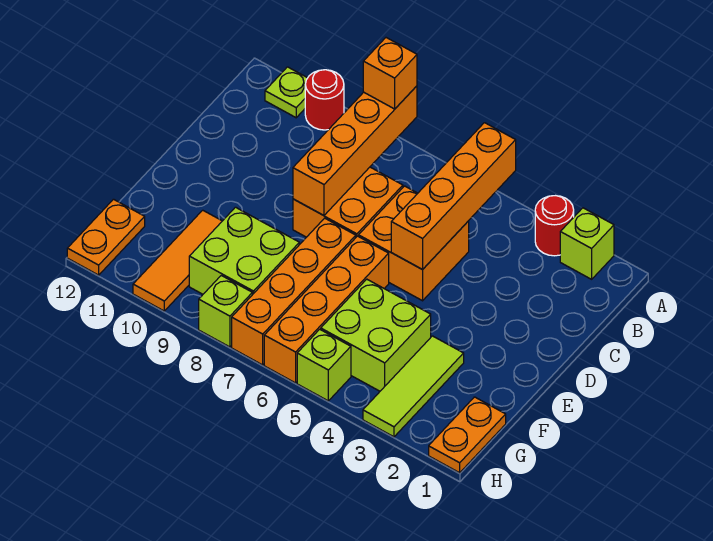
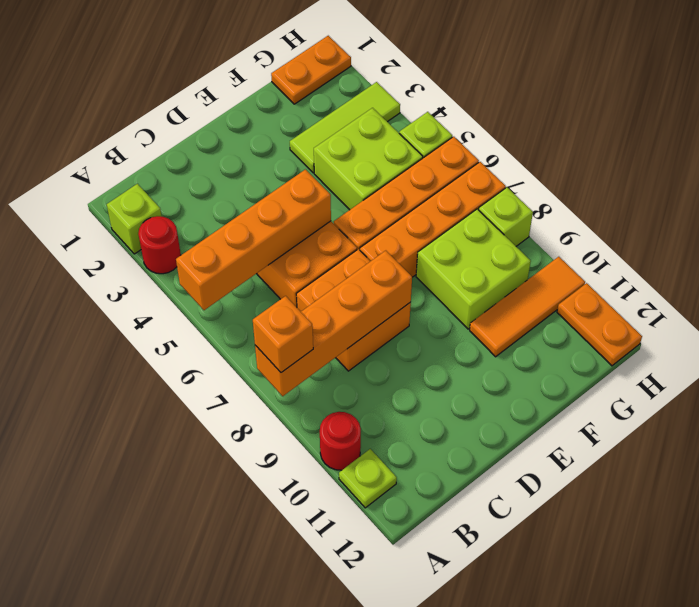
orange plate G12:H12 level 1 -> orange plate H11:H12 level 1

